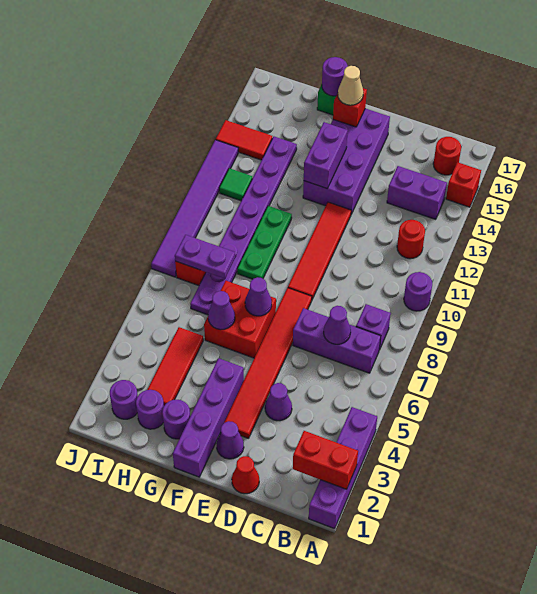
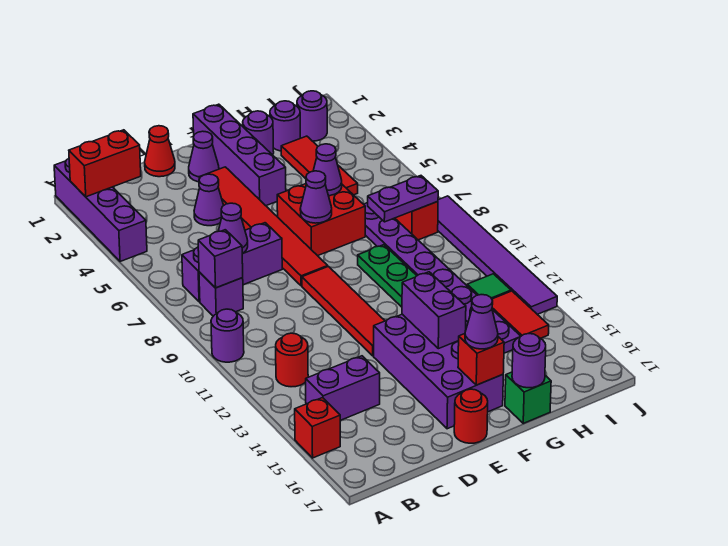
none -> purple brick B8 level 2
red round brick B16 level 1 -> red round brick E17 level 1
tan cone F16 level 3 -> purple cone F16 level 3
red tile I14:J14 level 1 -> red tile I13:I14 level 1

